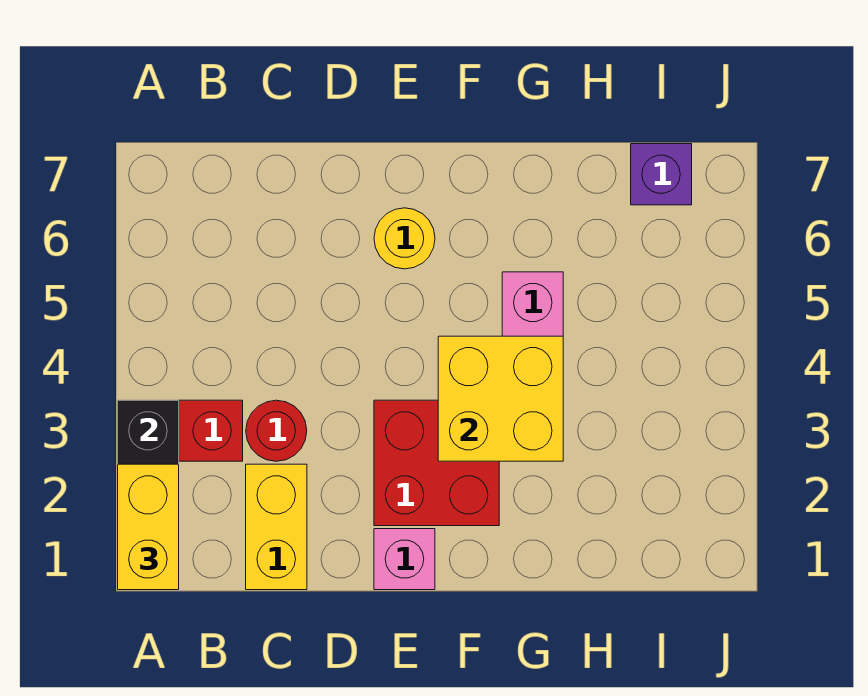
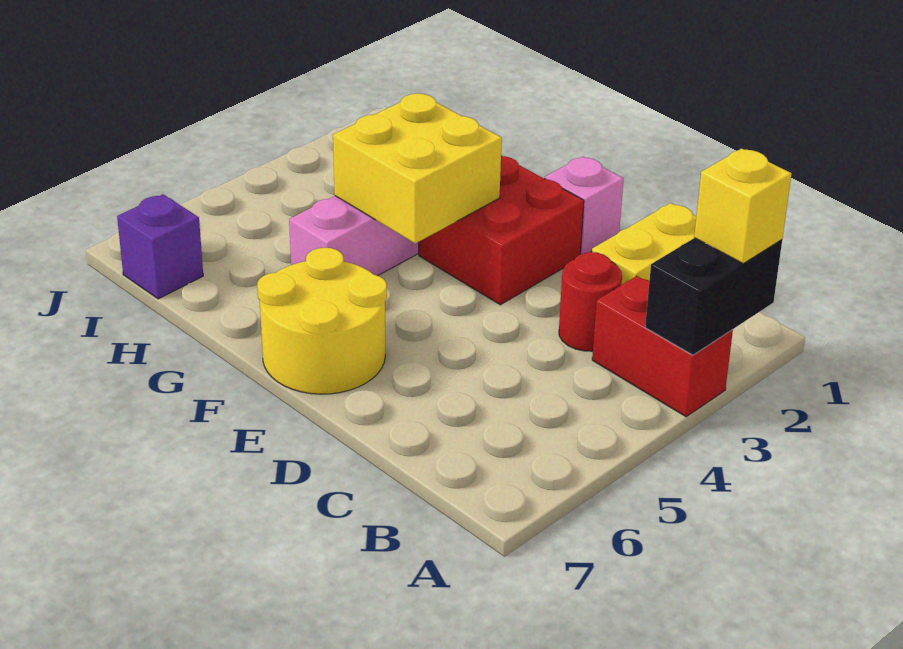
yellow brick A1:A2 level 3 -> yellow brick A2 level 3
yellow round brick E6 level 1 -> yellow round brick E6:F7 level 1

